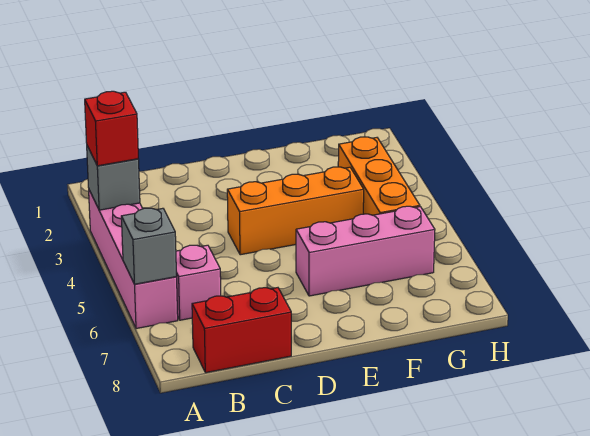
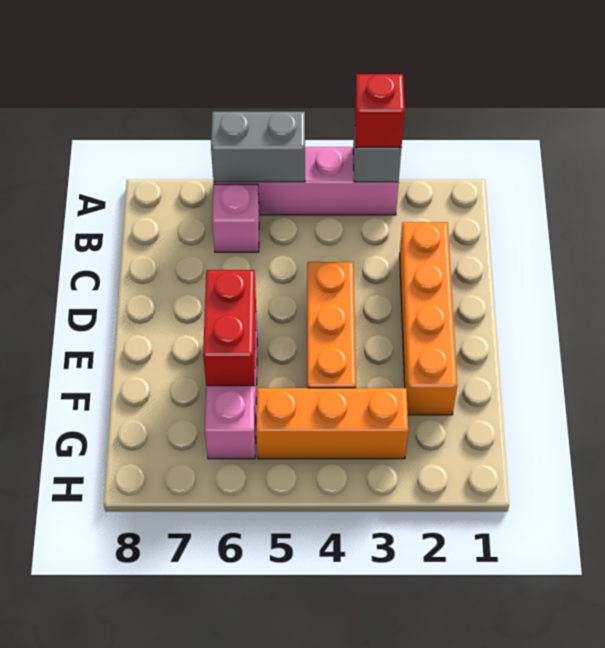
grey brick A6 level 2 -> grey brick A5:A6 level 2
red brick B8:C8 level 1 -> red brick E6:F6 level 2
none -> orange brick C2:F2 level 1

